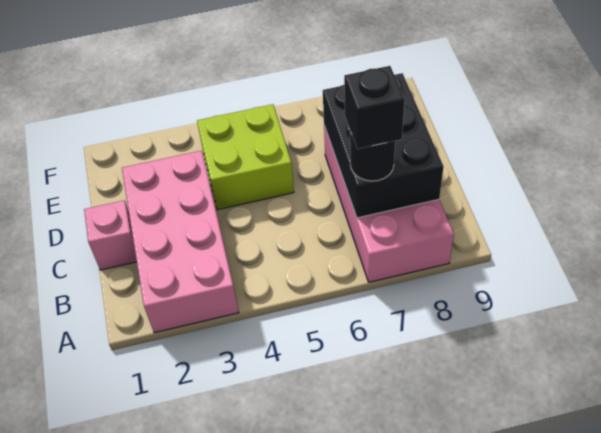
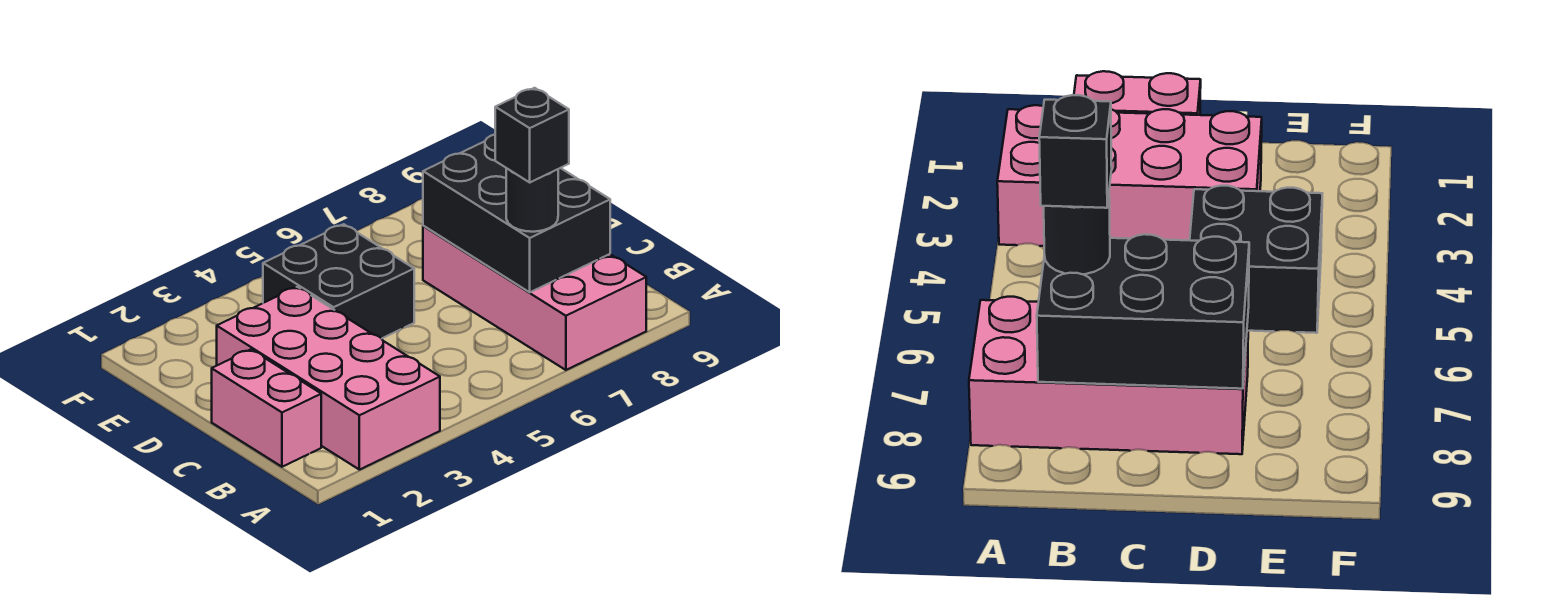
pink brick C1 level 1 -> pink brick B1:C1 level 1
lime brick D4:E5 level 1 -> black brick D4:E5 level 1

